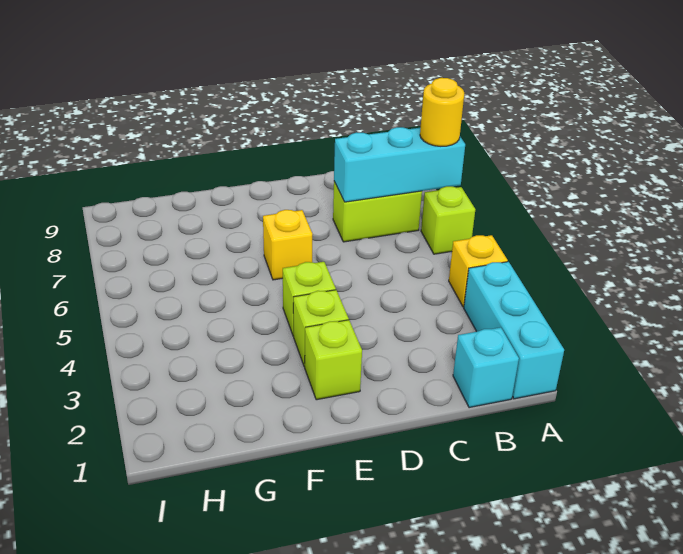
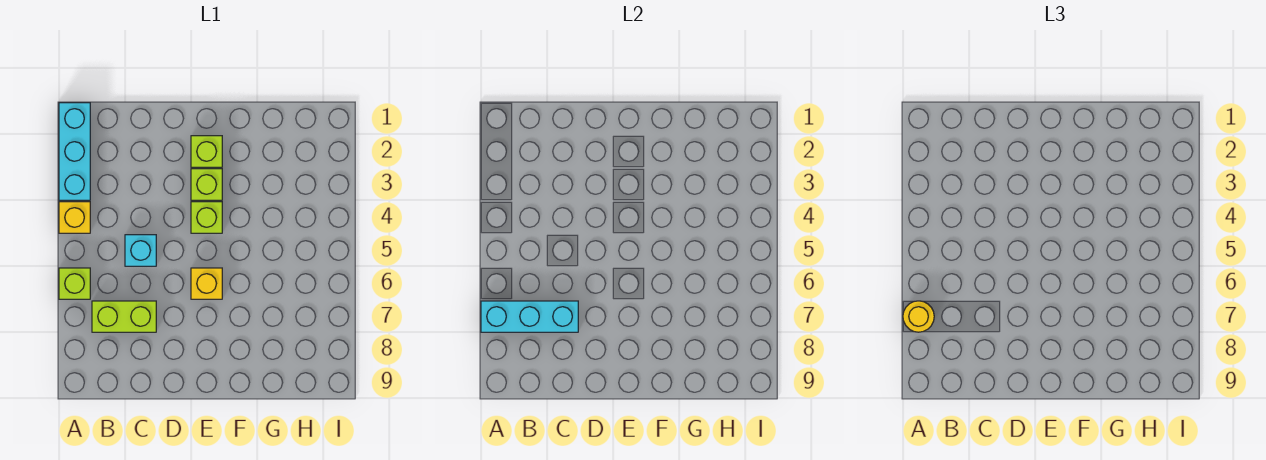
cyan brick B1 level 1 -> cyan brick C5 level 1

